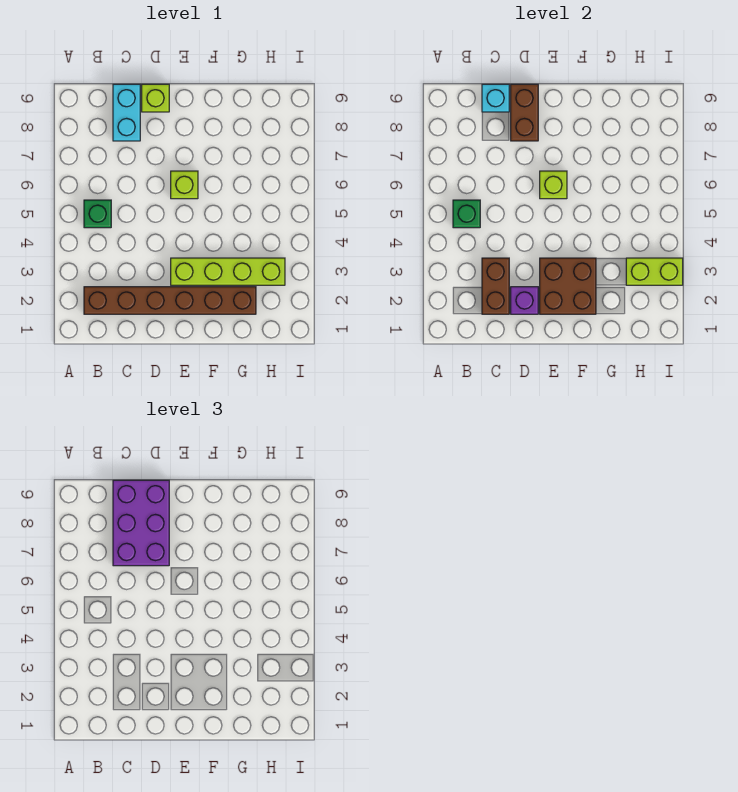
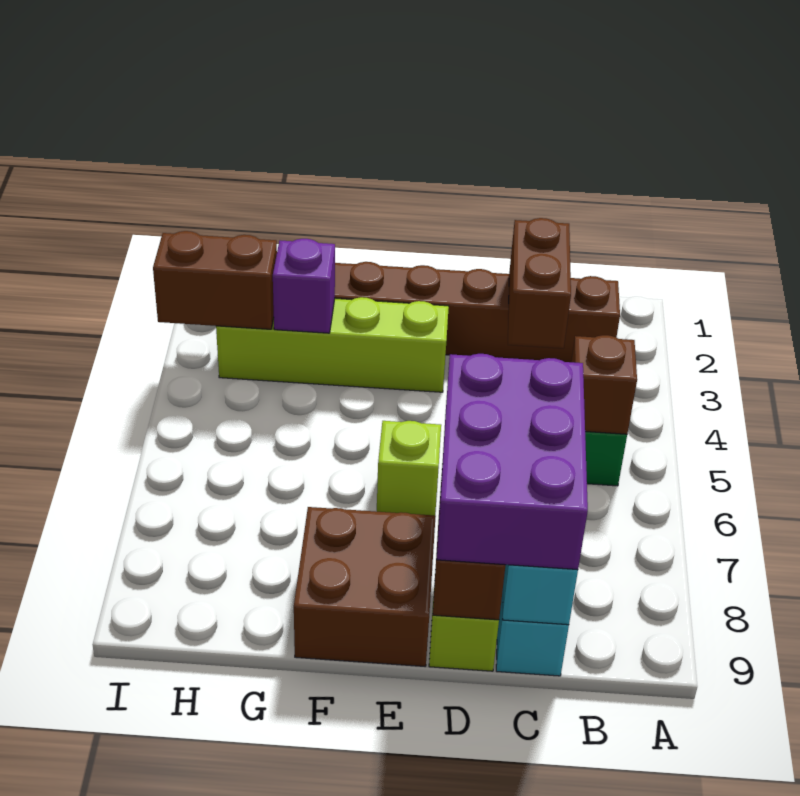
green brick B5 level 2 -> brown brick B5 level 2
purple brick D2 level 2 -> purple brick G3 level 2
brown brick E2:F3 level 2 -> brown brick E8:F9 level 1
lime brick E6 level 2 -> none
lime brick H3:I3 level 2 -> brown brick H3:I3 level 2

